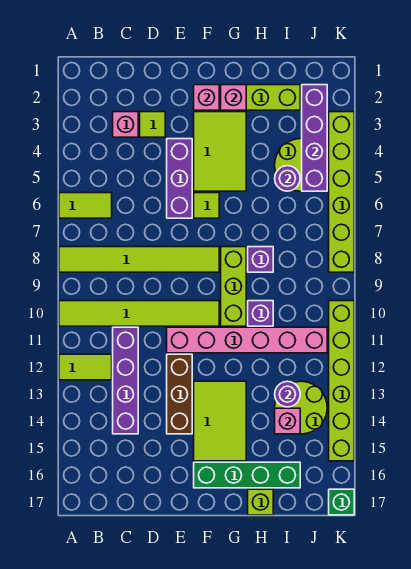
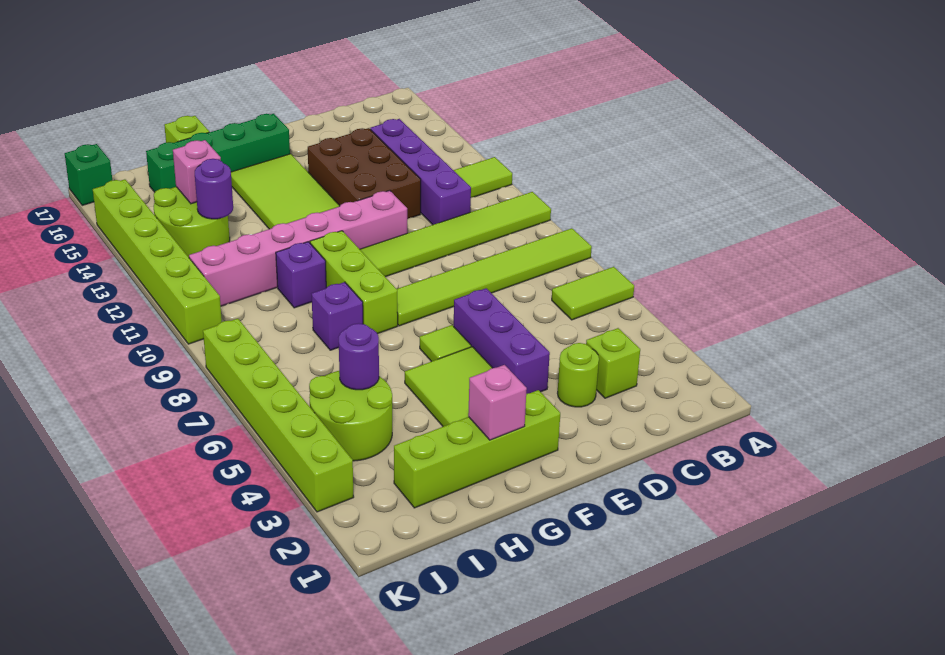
pink brick C3 level 1 -> lime brick C3 level 1
lime tile D3 level 1 -> lime round brick D3 level 1
brown brick E12:E14 level 1 -> brown brick D12:E14 level 1
pink brick F2 level 2 -> none
purple brick J2:J5 level 2 -> none

